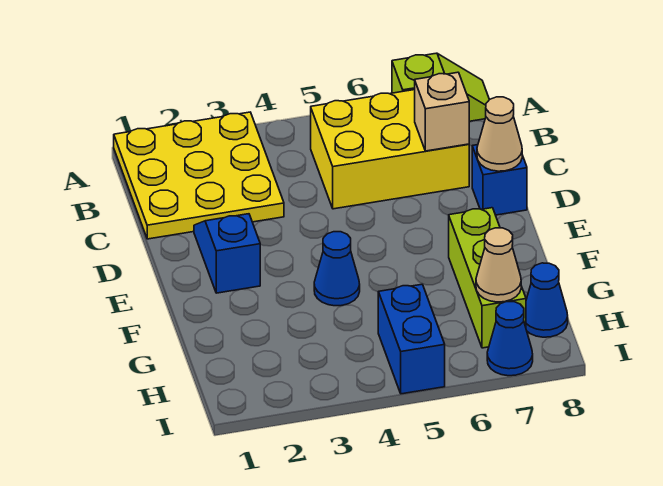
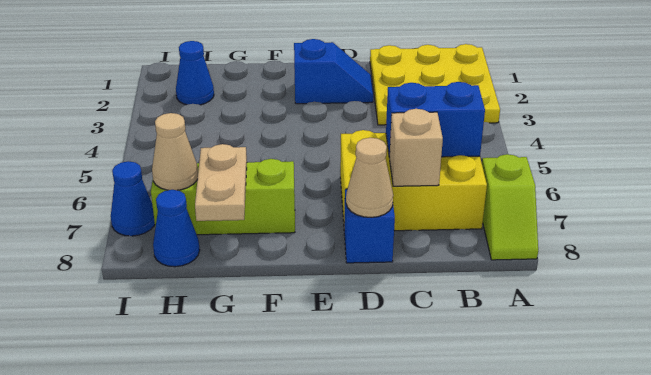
yellow brick B5:C7 level 1 -> yellow brick B6:D7 level 1
blue cone F4 level 1 -> blue cone H2 level 1
none -> tan plate G7:G8 level 2
blue brick H5:I5 level 1 -> blue brick B6:C6 level 2

